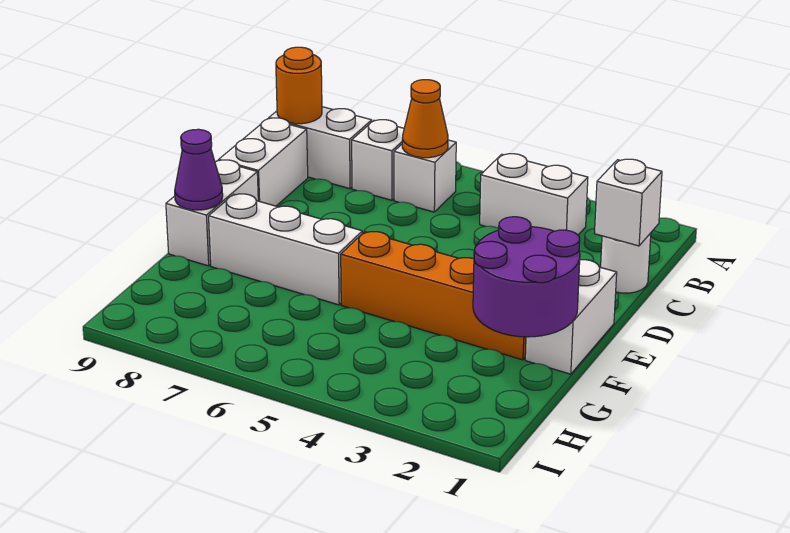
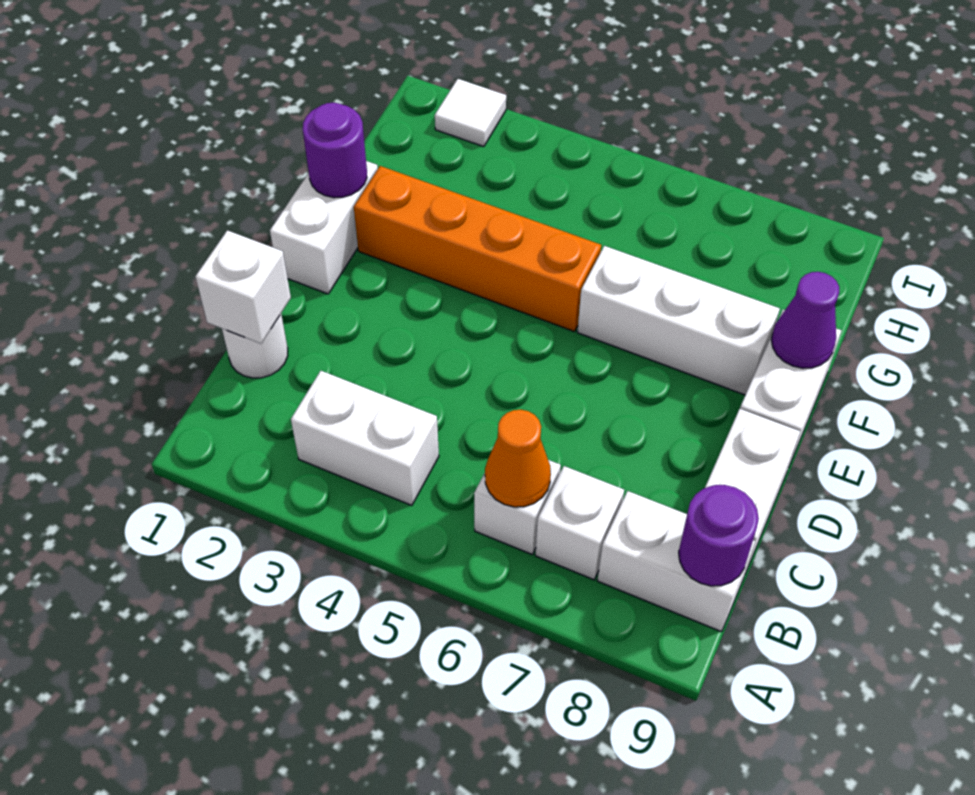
orange round brick B9 level 2 -> purple round brick B9 level 2
purple round brick F1:G2 level 2 -> purple round brick F1 level 2
none -> white tile I2 level 1

